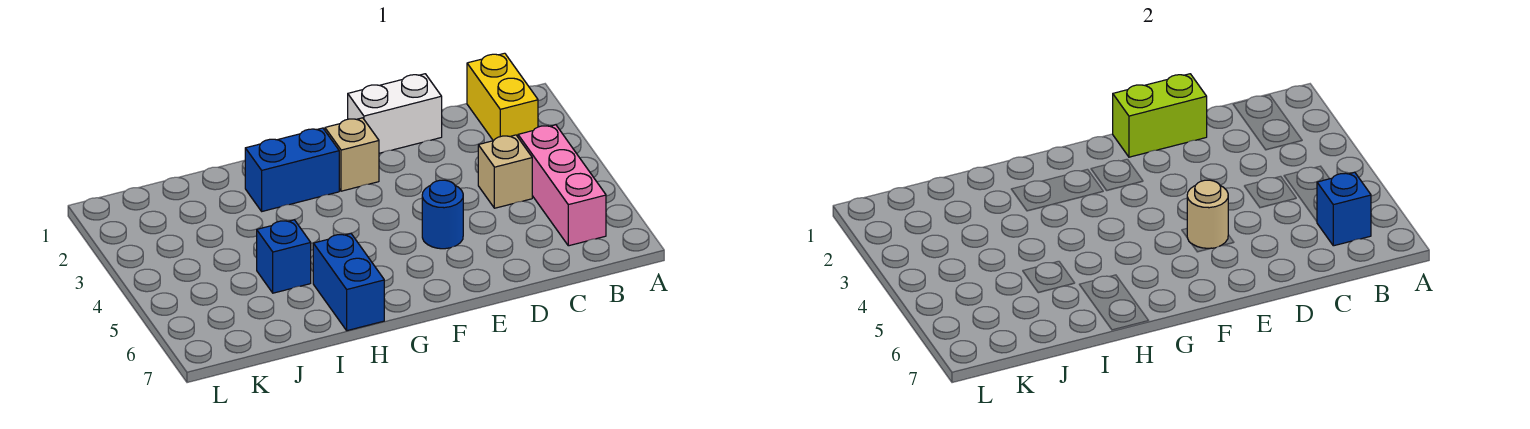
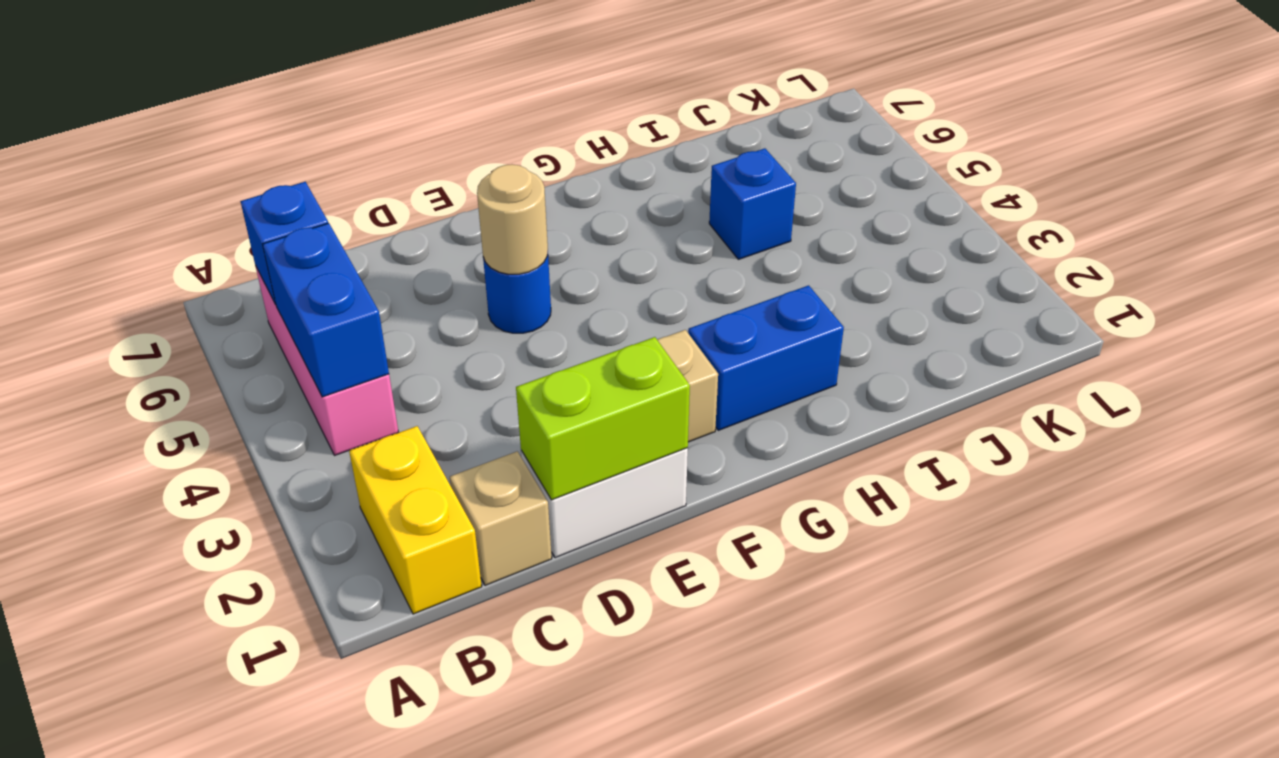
tan brick C4 level 1 -> tan brick C1 level 1
blue brick H6:H7 level 1 -> blue brick B4:B5 level 2

